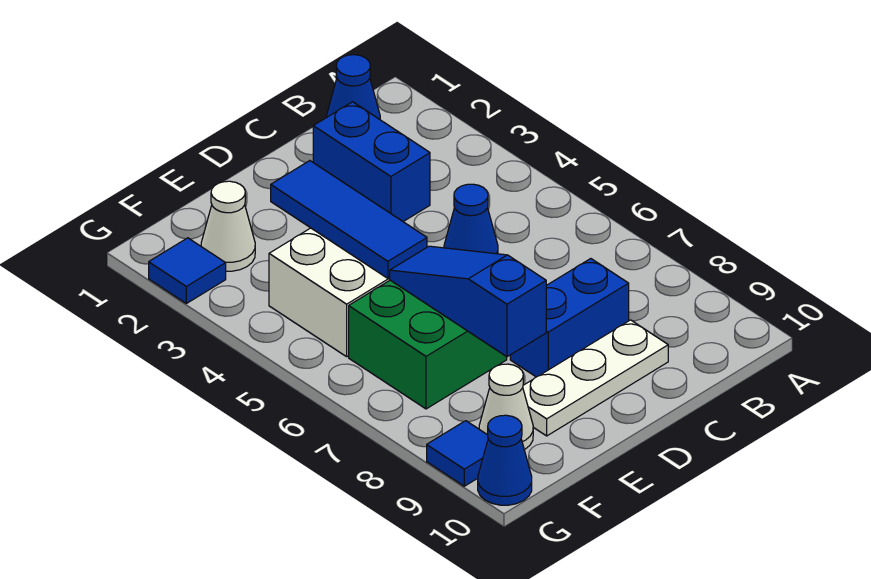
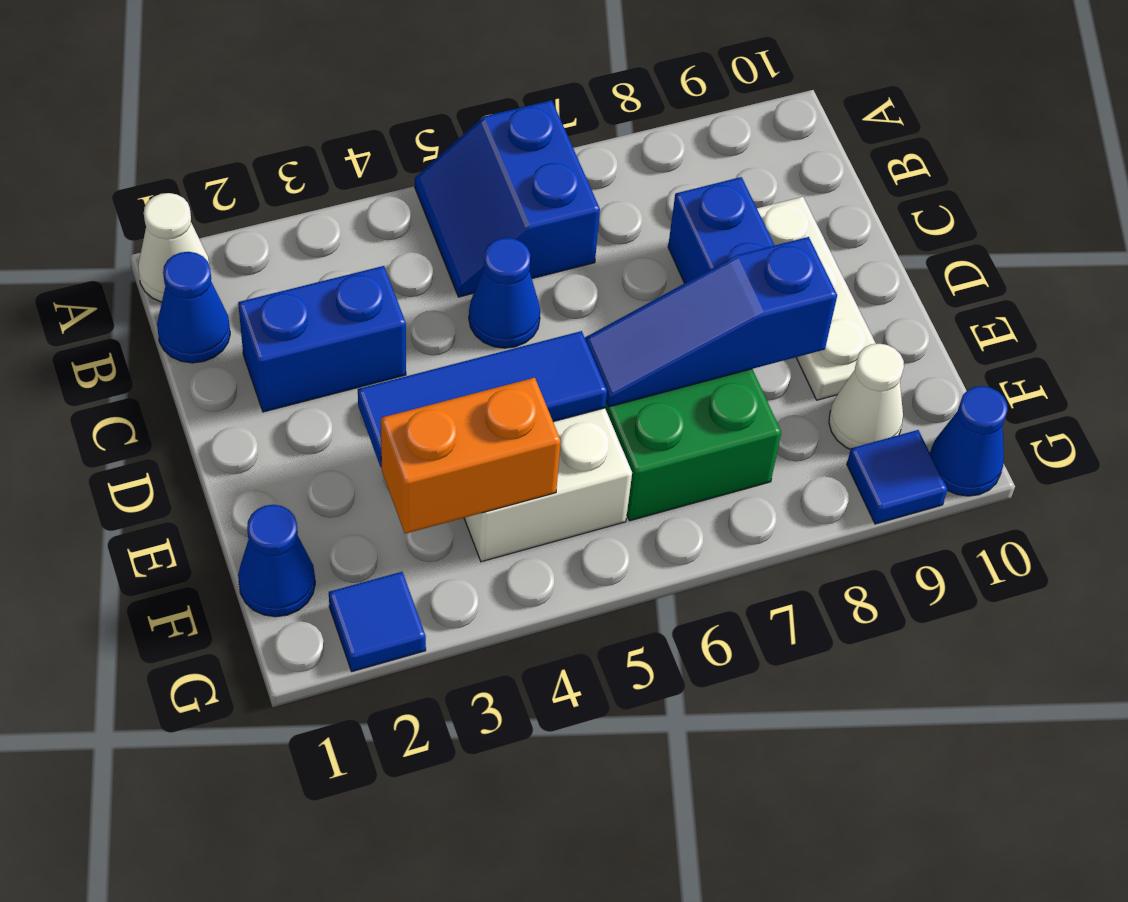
none -> blue slope A5:B6 level 1 top 6
none -> blue cone F1 level 1
white cone F2 level 1 -> white cone A1 level 1
none -> orange brick F3:F4 level 2

